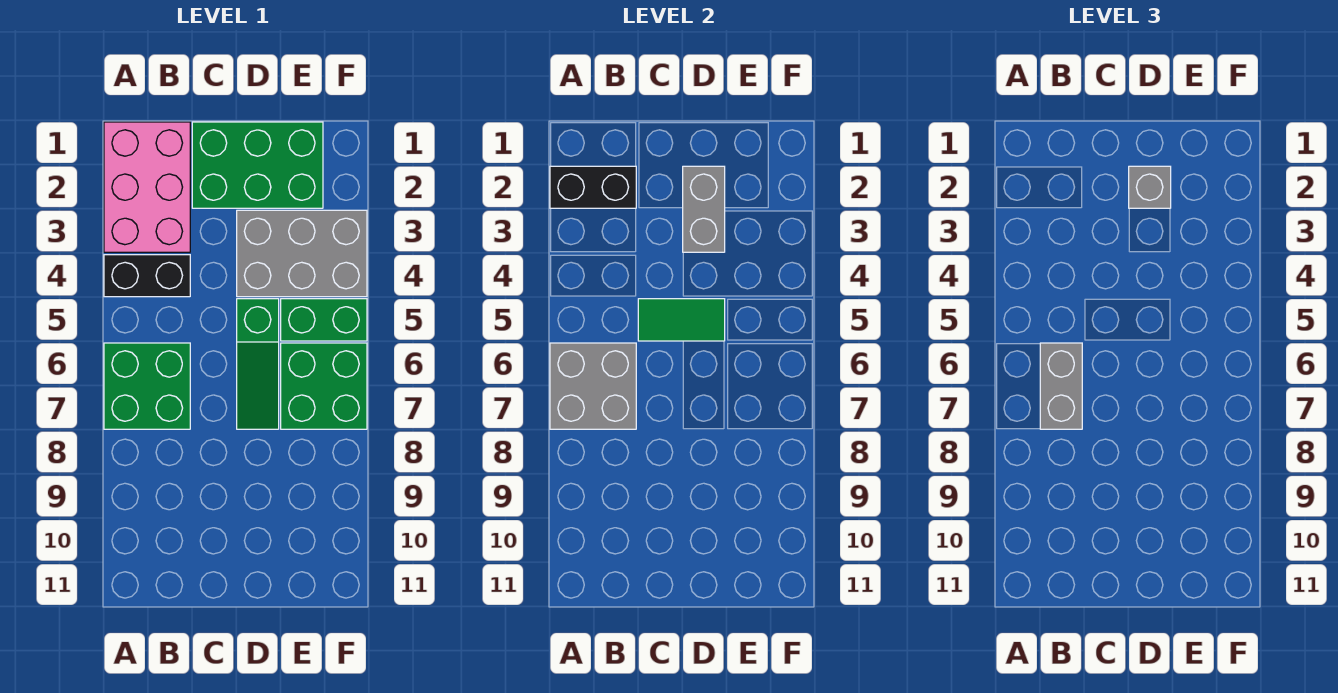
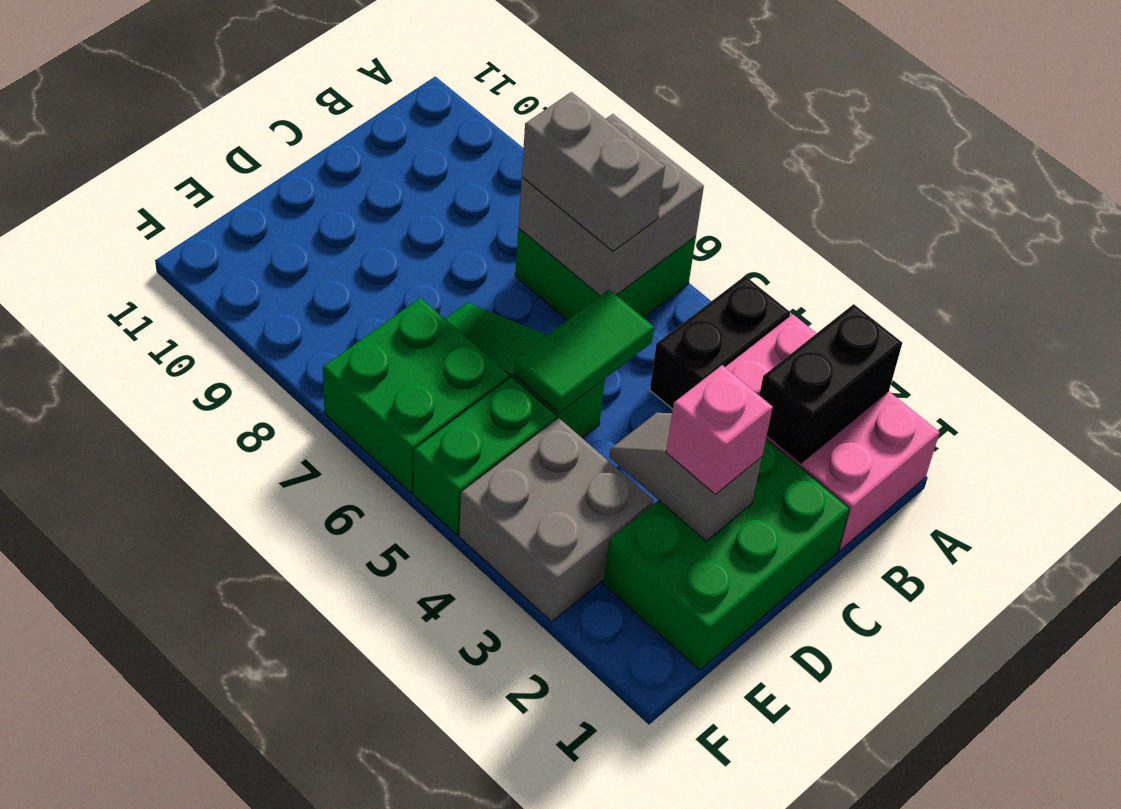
grey brick D2:D3 level 2 -> grey slope D2:D3 level 2 top 2
grey brick D2 level 3 -> pink brick D2 level 3
grey brick D3:F4 level 1 -> grey brick E3:F4 level 1

